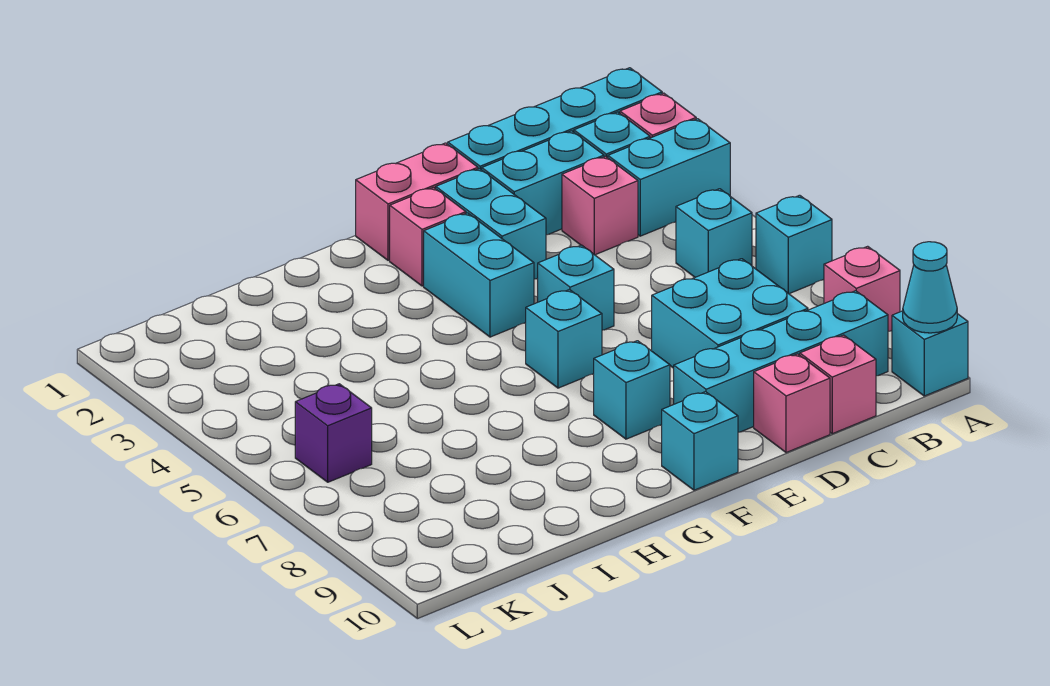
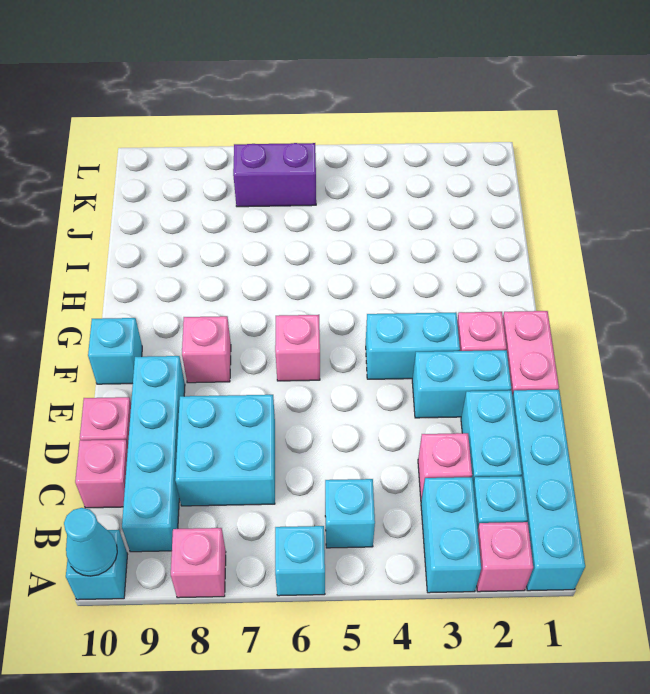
cyan brick E5 level 1 -> none
cyan brick F6 level 1 -> pink brick F6 level 1
cyan brick F8 level 1 -> pink brick F8 level 1
purple brick K6 level 1 -> purple brick K6:K7 level 1

